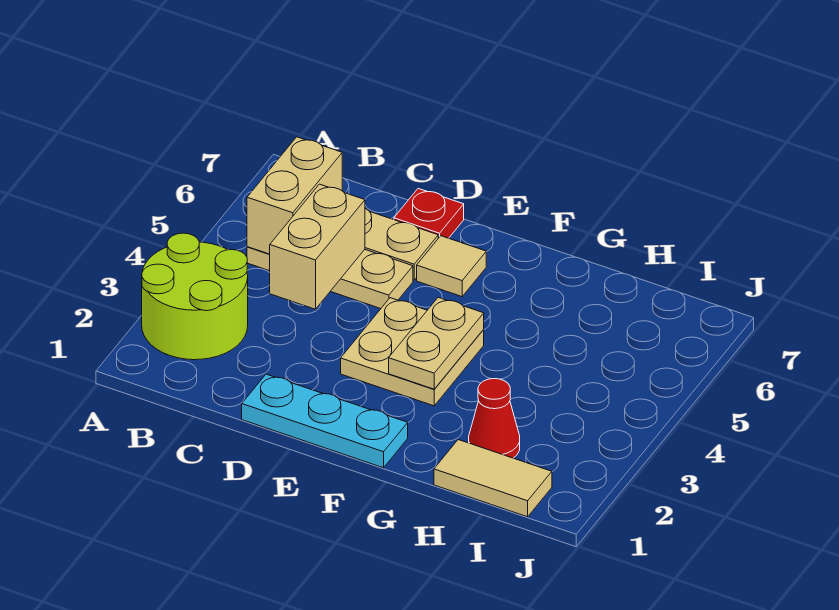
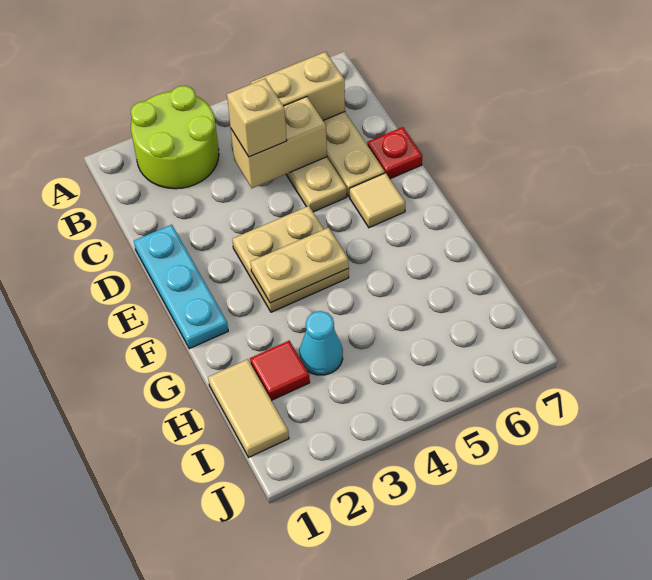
none -> tan brick C4 level 3
red cone H2 level 1 -> red tile H2 level 1
none -> cyan cone H3 level 1

